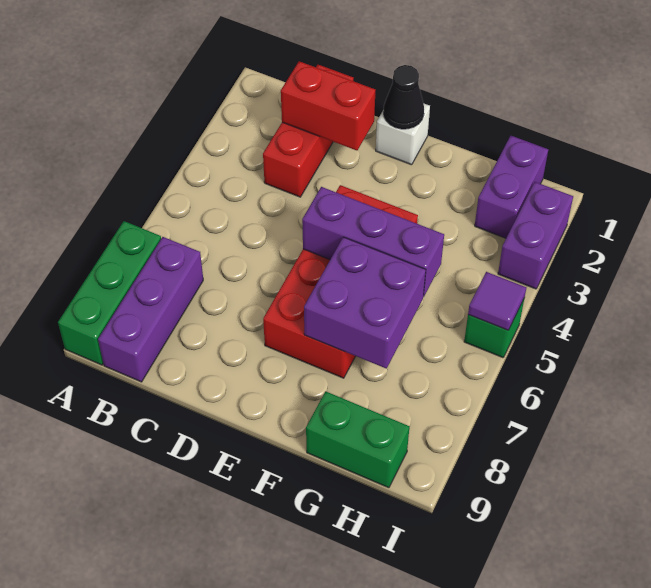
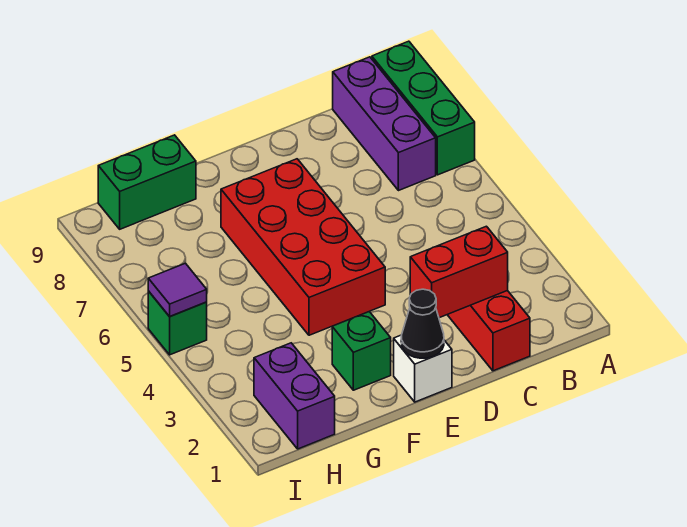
purple brick E5:G5 level 2 -> none
none -> green brick F2 level 1
purple brick F6:G7 level 2 -> none
purple brick I2:I3 level 1 -> none

